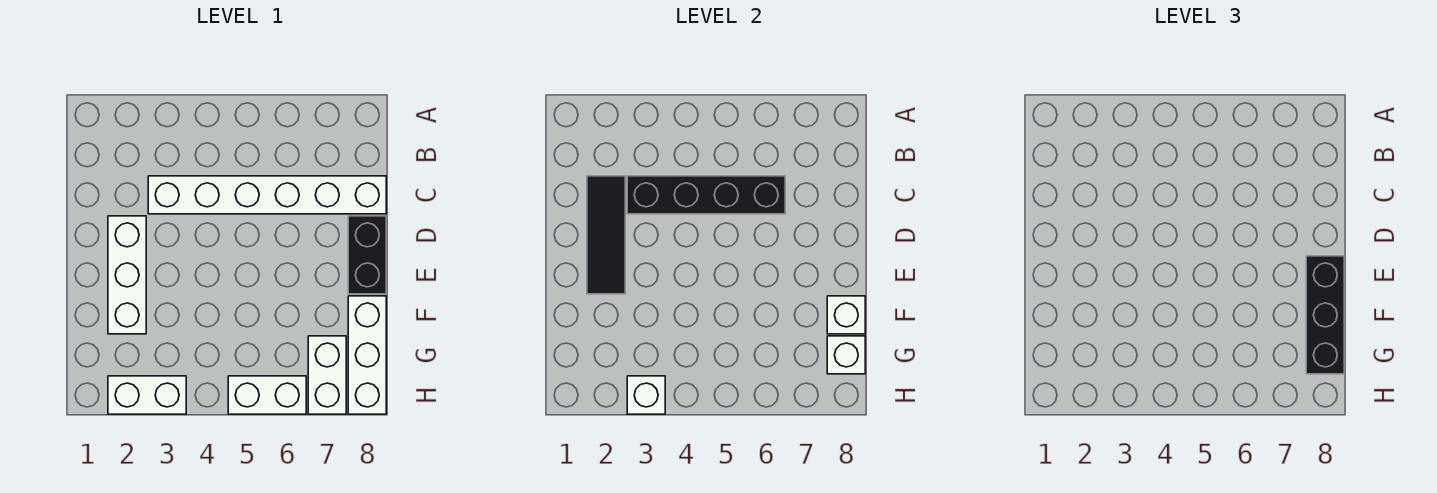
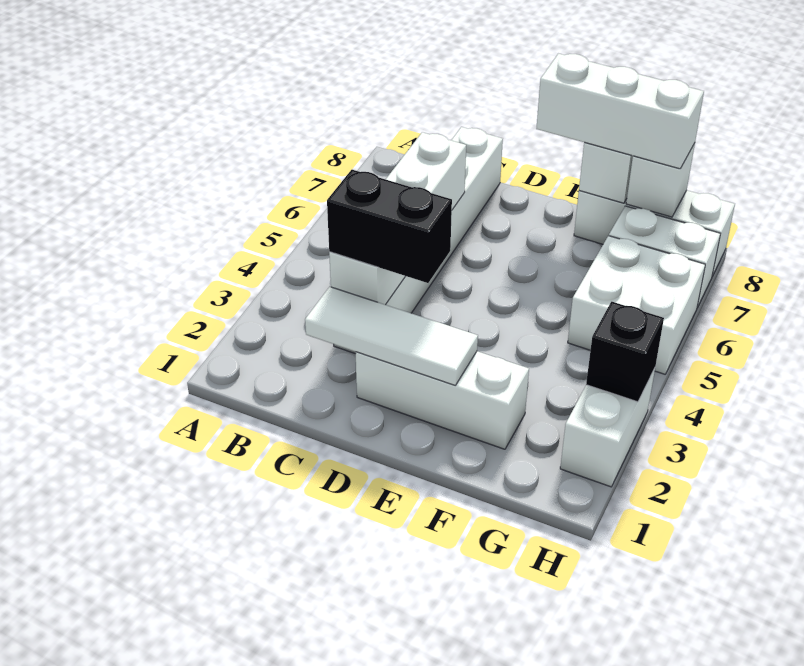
black tile C2:E2 level 2 -> white tile C2:E2 level 2
black brick C3:C6 level 2 -> white brick C3:C6 level 2
black brick D8:E8 level 1 -> black brick C3:D3 level 3
black brick E8:G8 level 3 -> white brick E8:G8 level 3
white brick H3 level 2 -> black brick H3 level 2
white brick H5:H6 level 1 -> white brick G5:H6 level 1

